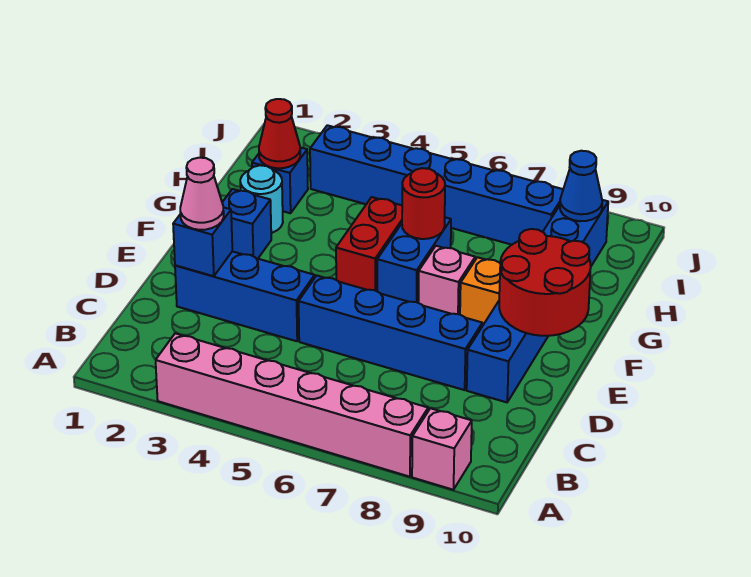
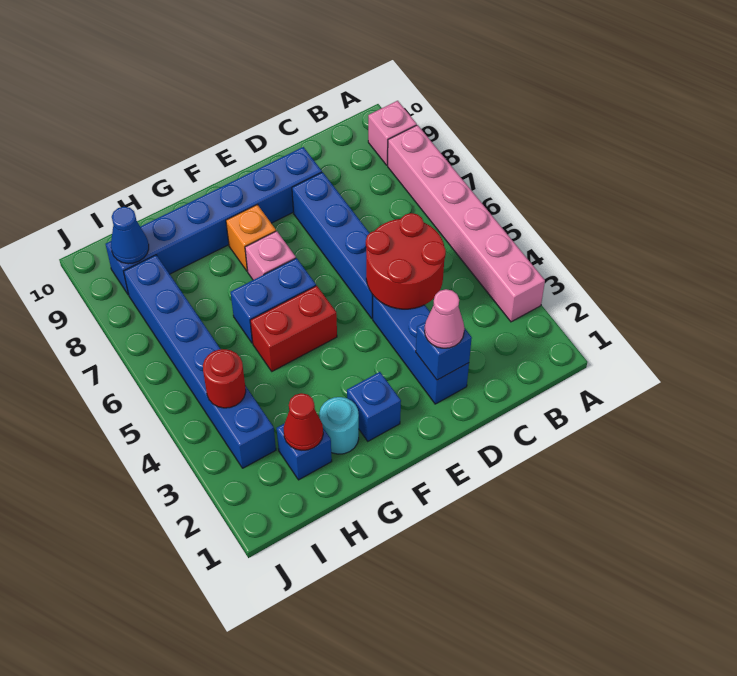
red round brick E9:F10 level 2 -> red round brick C4:D5 level 2
red round brick G6 level 2 -> red round brick I4 level 2

